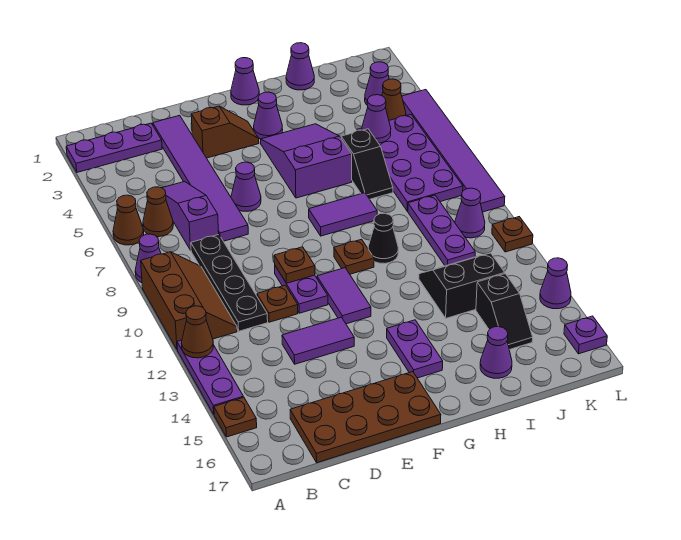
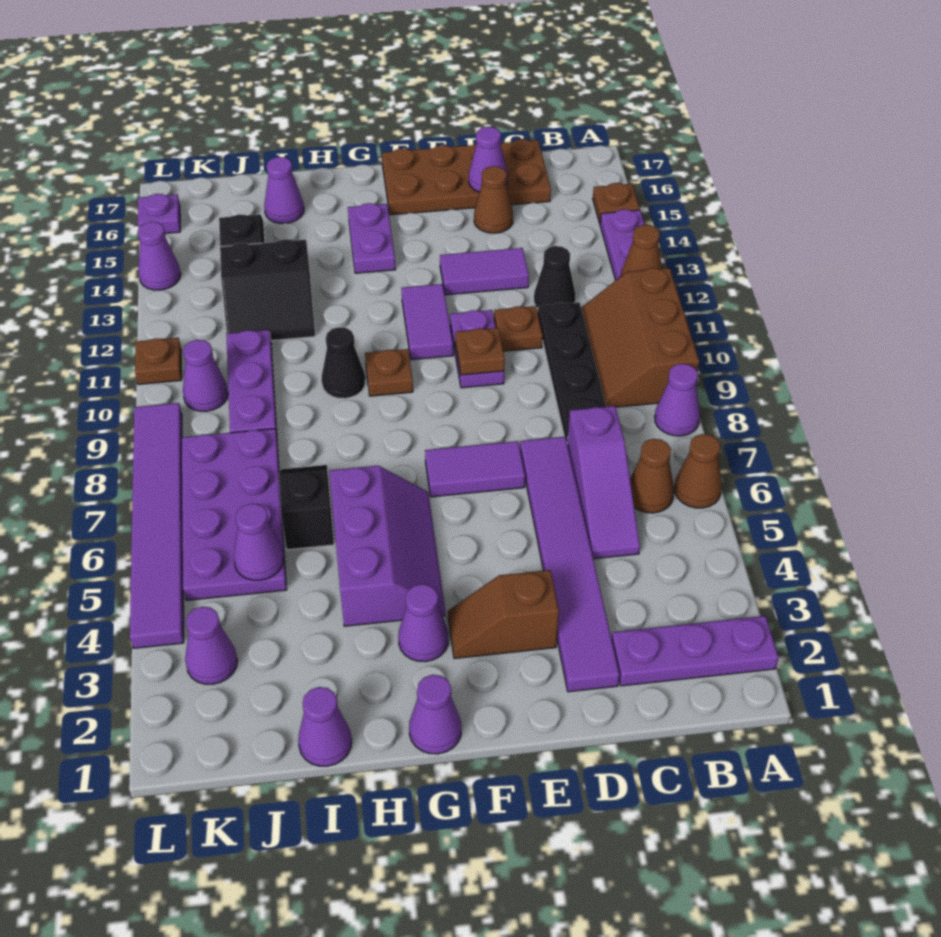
none -> black cone C12 level 1
purple cone E6 level 1 -> purple cone D16 level 2
purple slope G4:H6 level 1 top 6 -> purple slope G4:H6 level 1 top H
purple tile G8:H8 level 1 -> purple tile E7:F7 level 1
brown cone K4 level 1 -> brown cone D15 level 1

